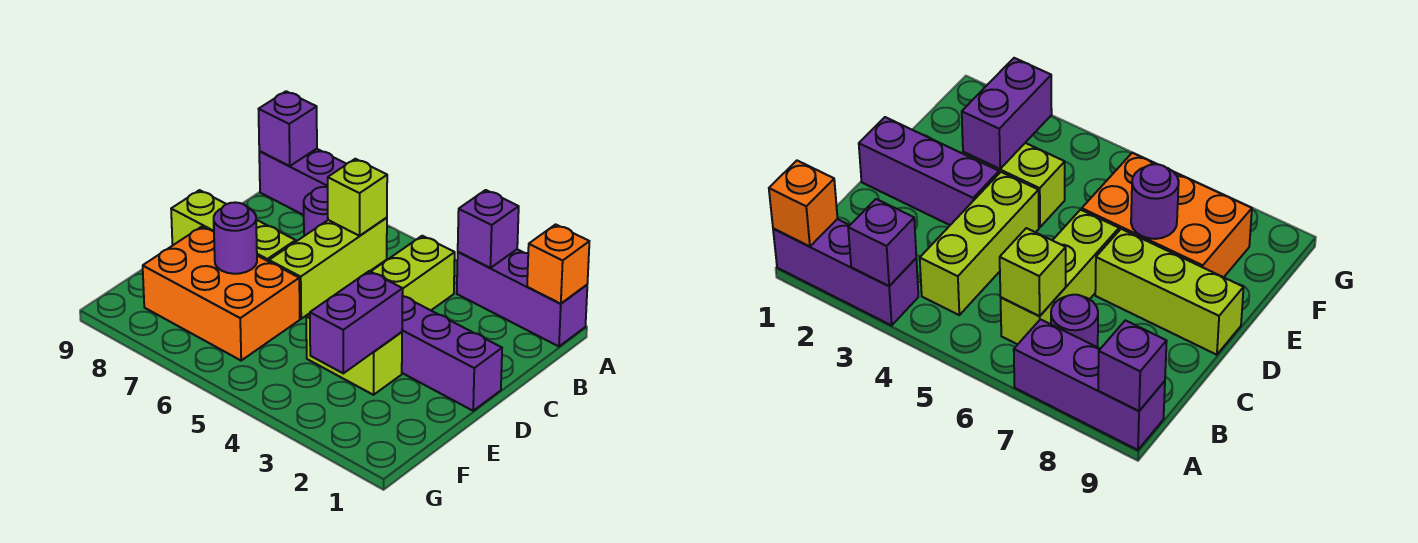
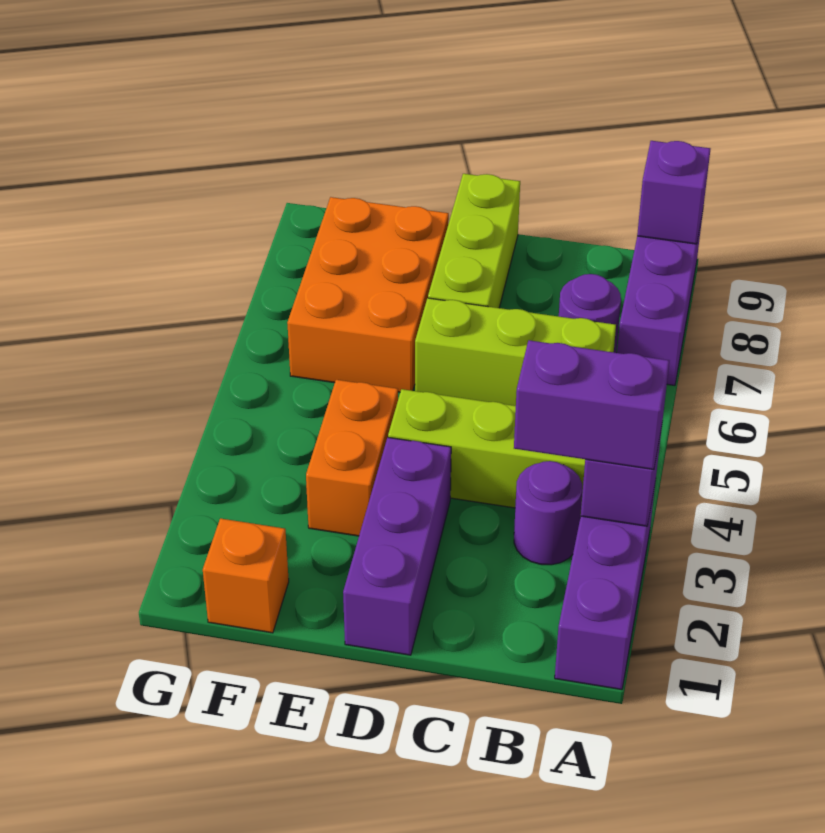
orange brick A1 level 2 -> orange brick F1 level 1
lime brick B6 level 2 -> none
lime brick E3:E4 level 1 -> orange brick E3:E4 level 1
purple brick E3:F3 level 2 -> purple brick A3:B3 level 3
purple round brick E7 level 2 -> purple round brick B3 level 1

